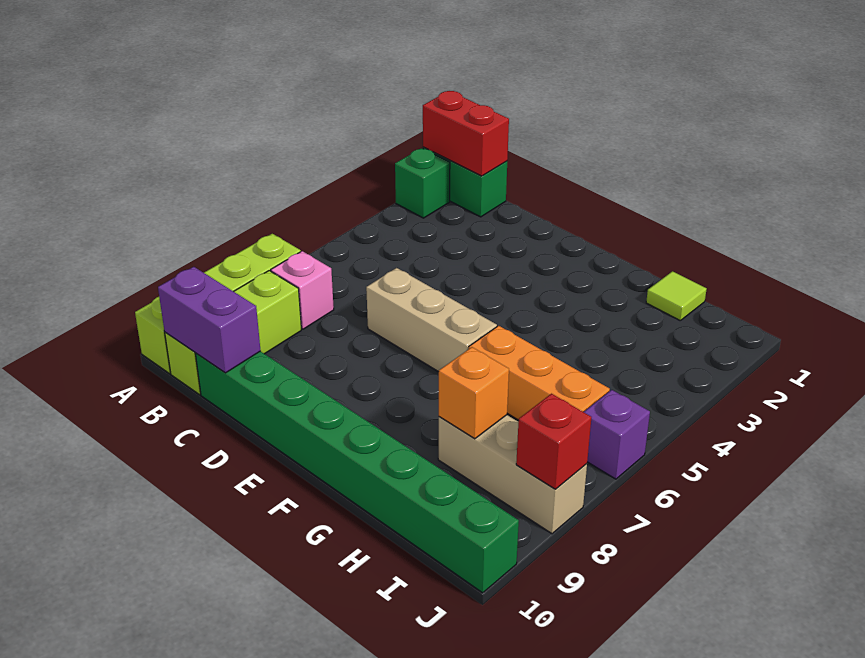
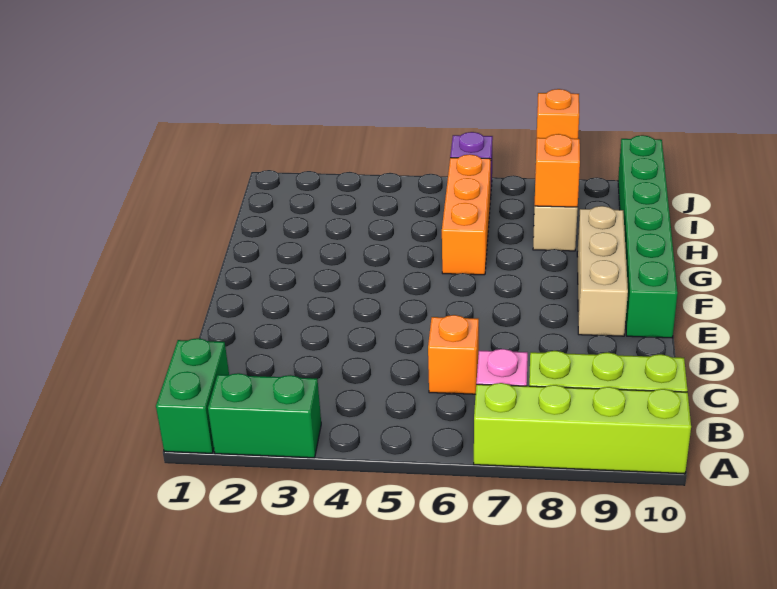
red brick A1:B1 level 2 -> none
green brick A2 level 1 -> green brick A2:A3 level 1
purple brick B10:C10 level 2 -> none
none -> orange brick C6 level 1
green brick C10:J10 level 1 -> green brick E10:J10 level 1
tan brick D6:F6 level 1 -> tan brick E9:G9 level 1
lime tile H1 level 1 -> none
red brick J8 level 2 -> orange brick J8 level 2

